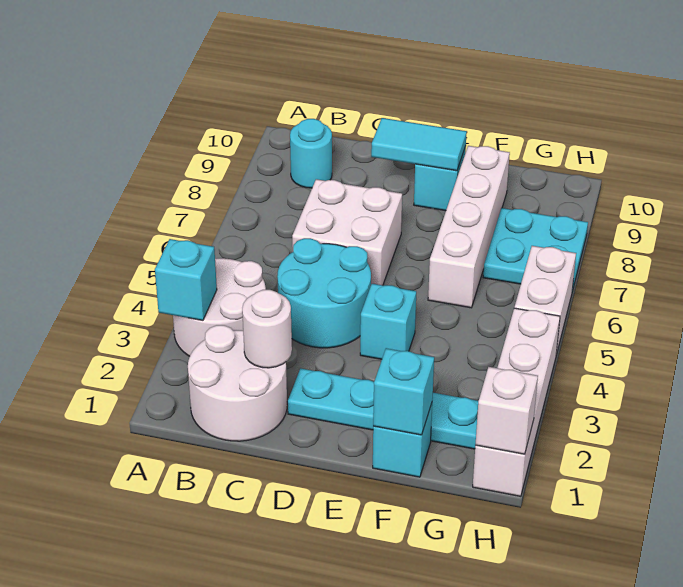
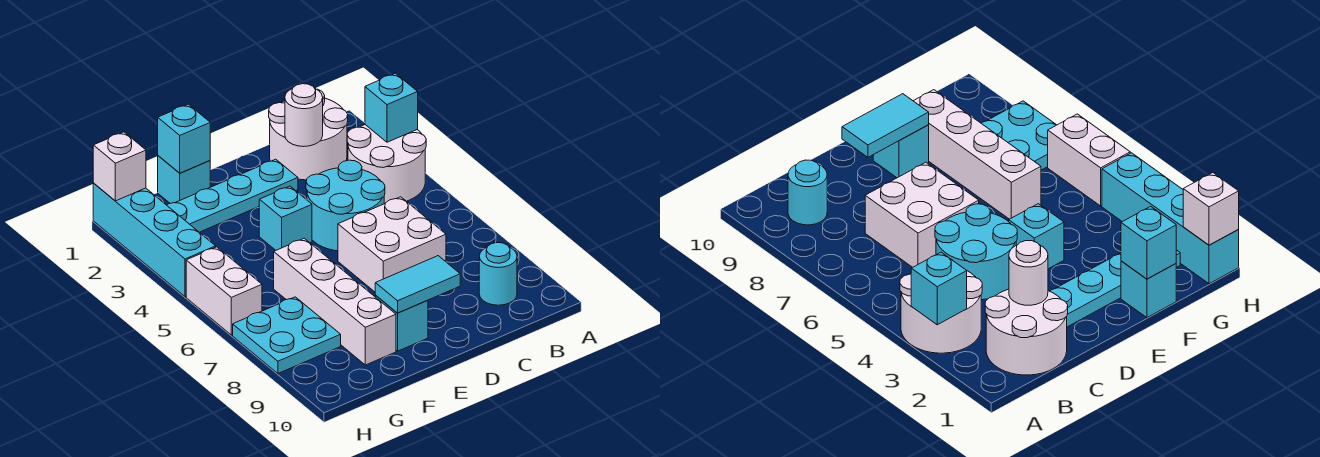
white brick H1:H4 level 1 -> cyan brick H1:H4 level 1

